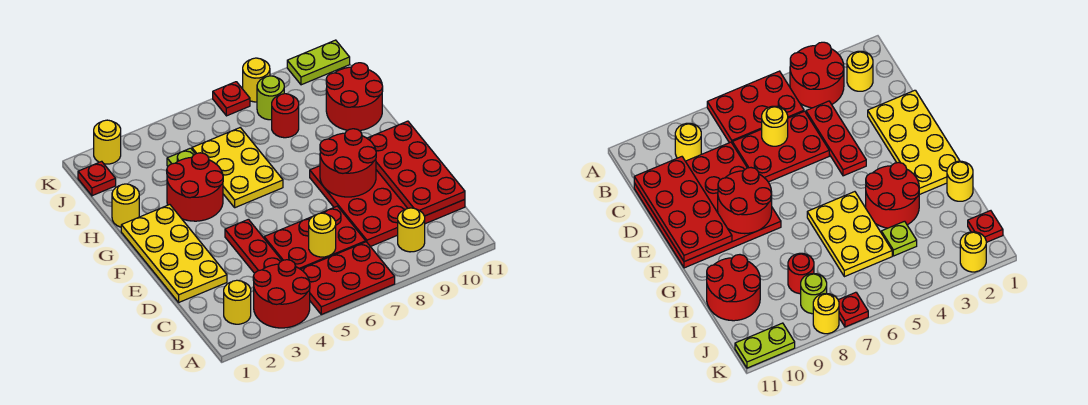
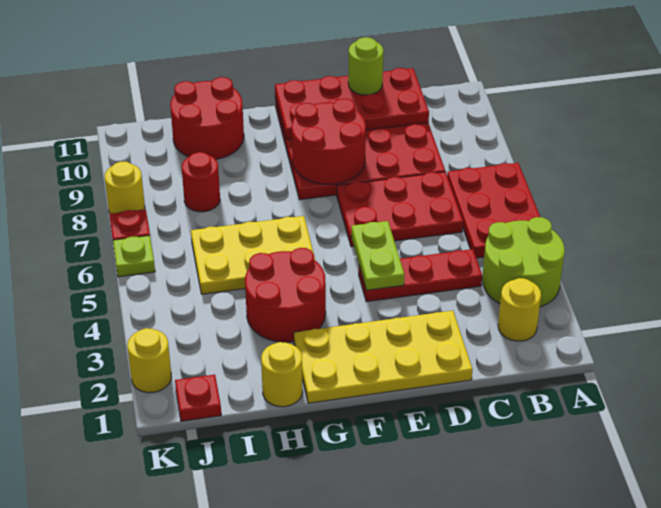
red round brick A3:B4 level 1 -> lime round brick A3:B4 level 1
yellow round brick B9 level 1 -> none
red plate C5:D7 level 1 -> red plate C6:E7 level 1
yellow round brick C6 level 2 -> none
lime plate I4 level 1 -> lime plate K6 level 1
lime round brick J8 level 1 -> lime round brick D11 level 3
lime plate K10:K11 level 1 -> lime plate E4:E5 level 2

